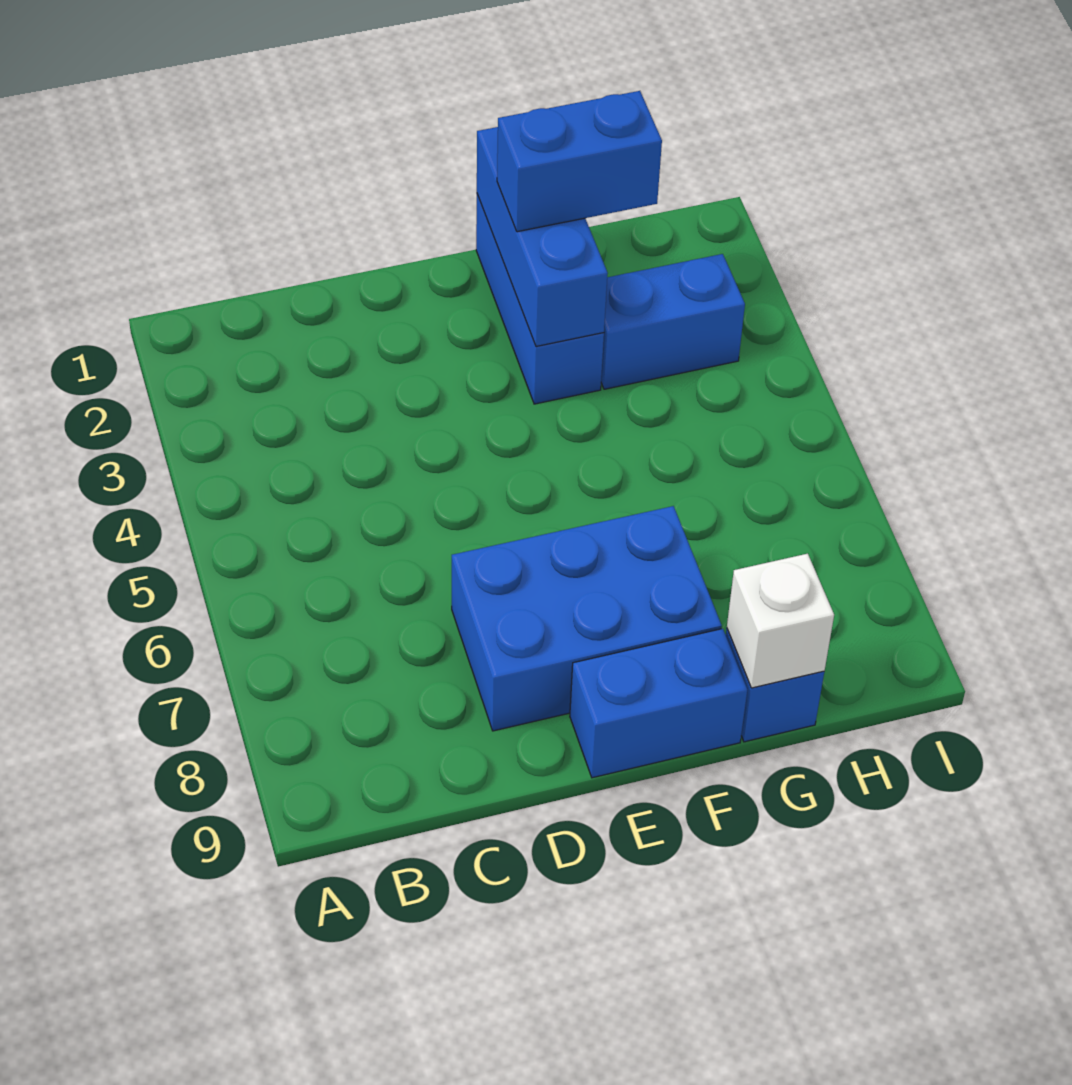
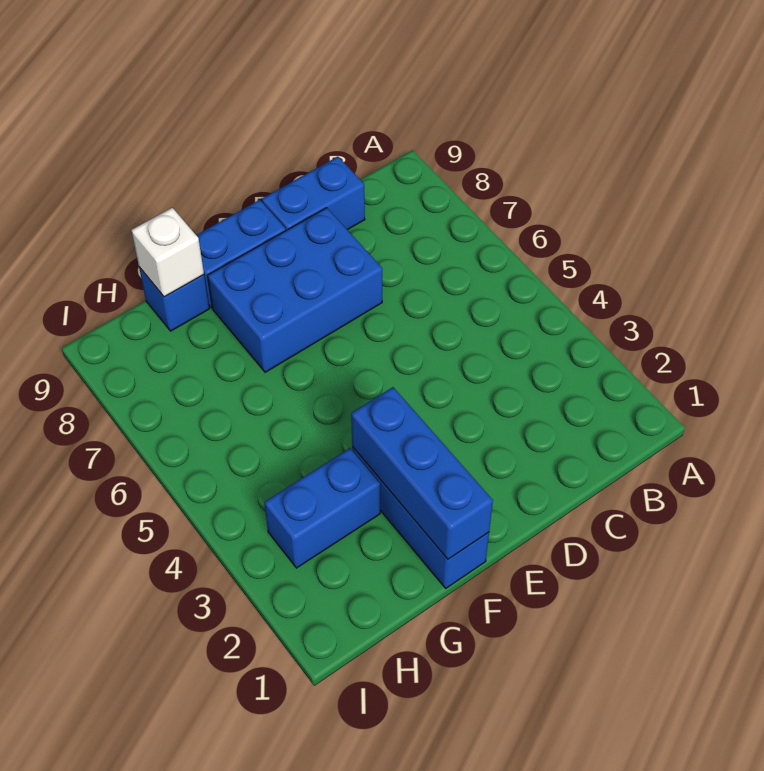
blue brick F2:G2 level 3 -> blue brick C9:D9 level 1

